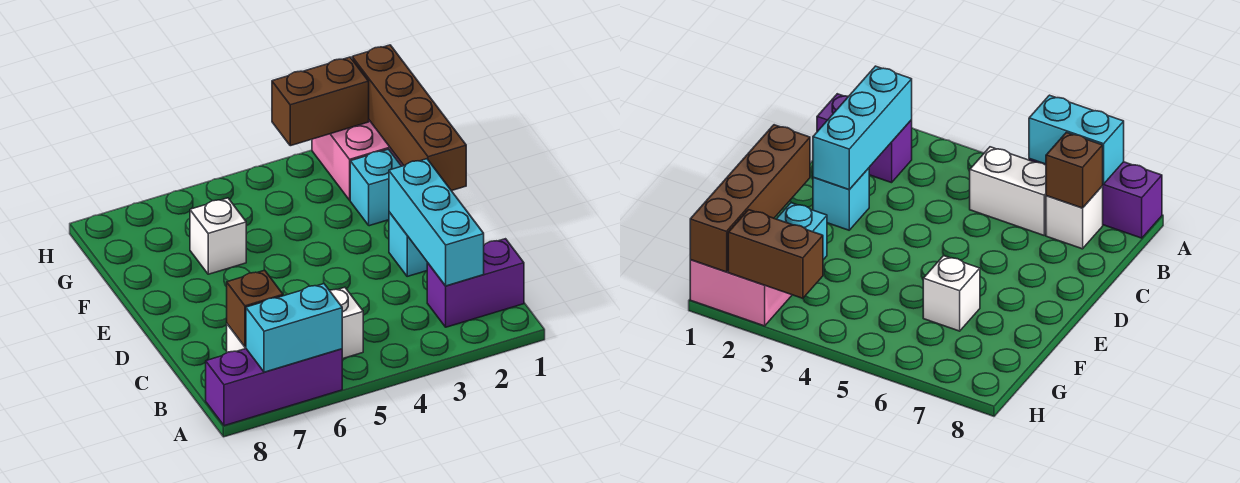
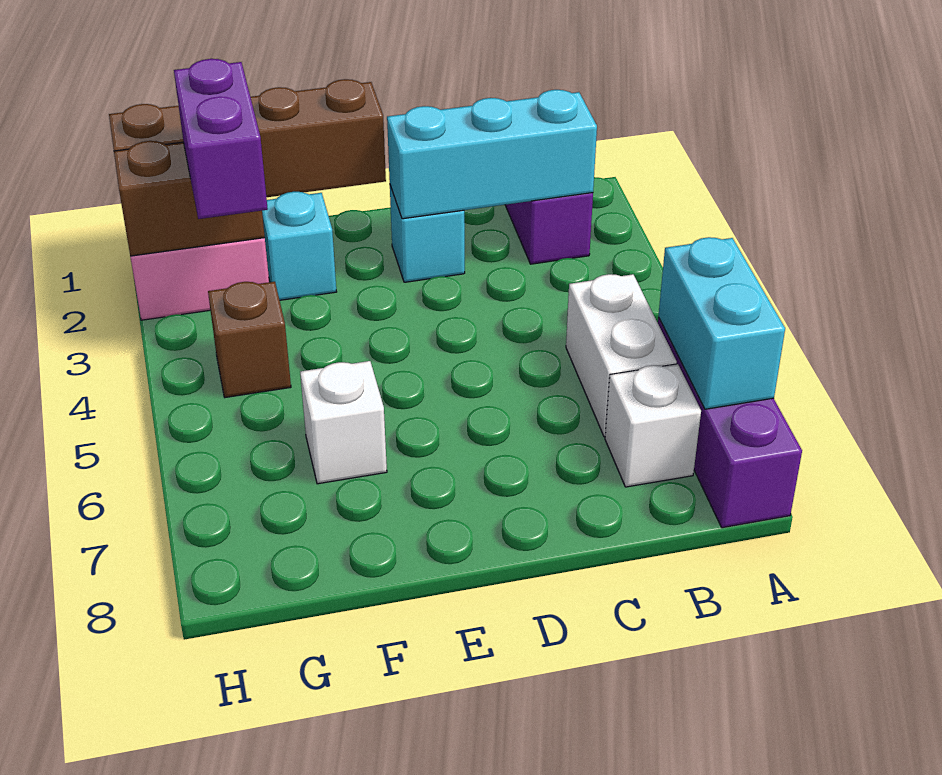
brown brick B7 level 2 -> brown brick G4 level 1
none -> purple brick G2:G3 level 3
brown brick H2:H3 level 2 -> brown brick G2:H2 level 2

